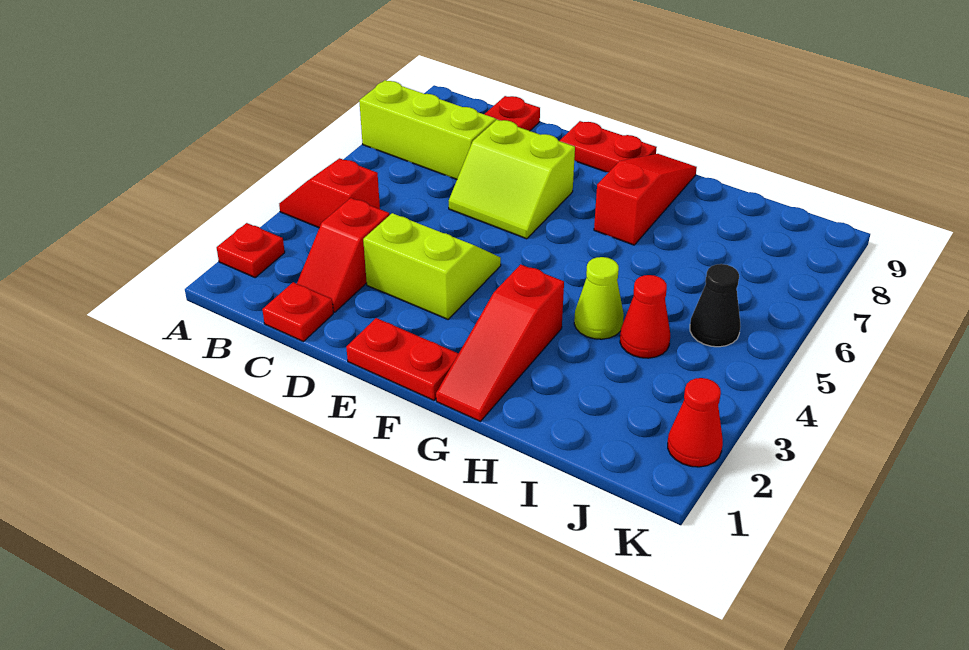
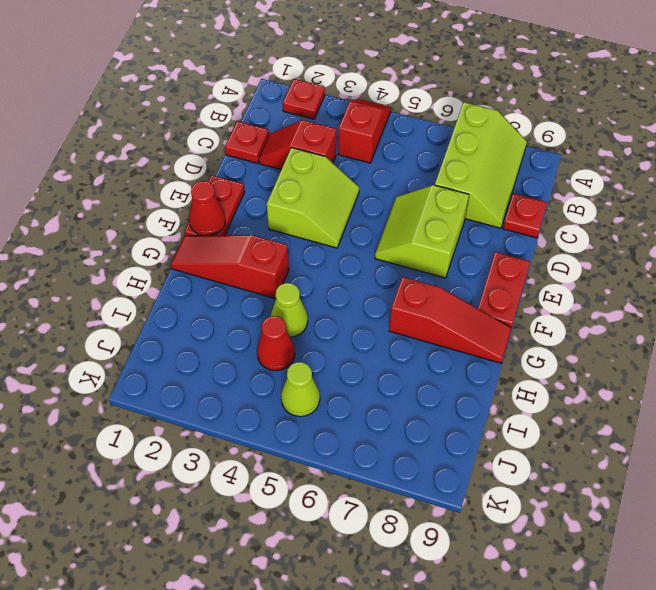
black cone J5 level 1 -> lime cone J5 level 1
red cone K2 level 1 -> red cone F1 level 2

